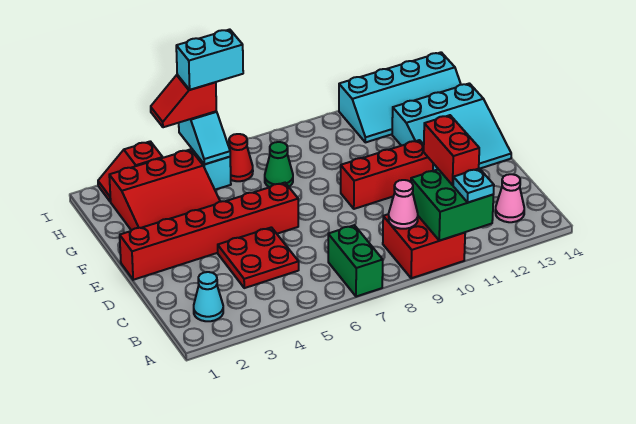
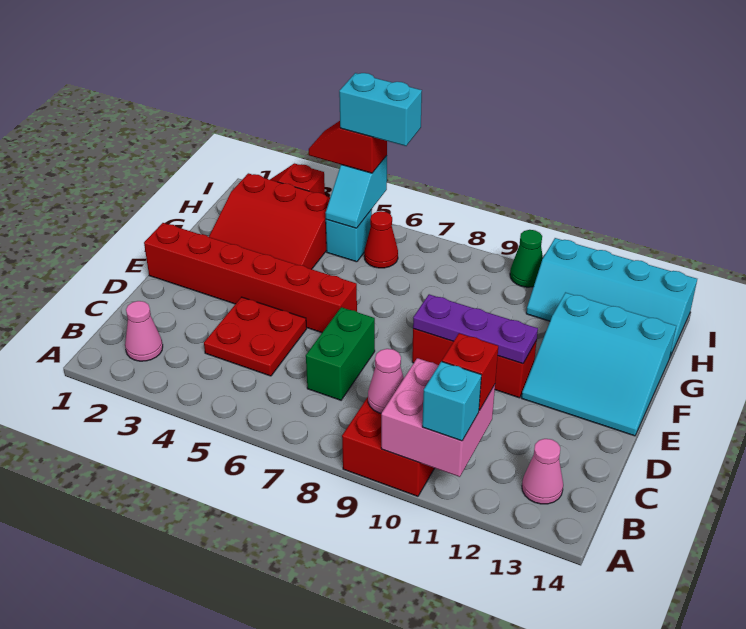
green brick A7:B7 level 1 -> green brick C7:D7 level 1
green brick A10:B11 level 2 -> pink brick A10:B11 level 2
cyan plate A11 level 3 -> cyan brick A11 level 3
cyan cone B2 level 1 -> pink cone B2 level 1
red brick B11:C11 level 3 -> red brick B11 level 3
none -> purple plate E9:E11 level 2
green cone G7 level 1 -> green cone I10 level 1

